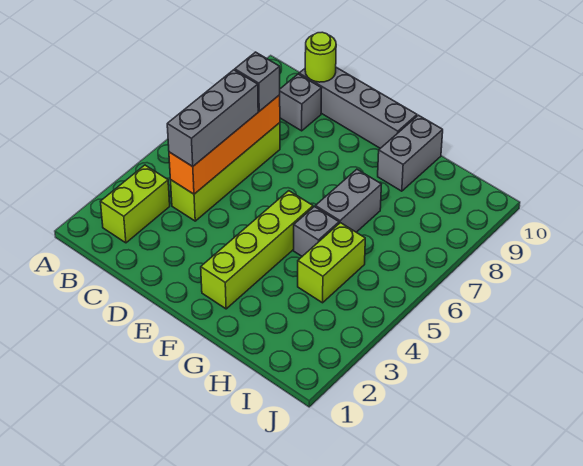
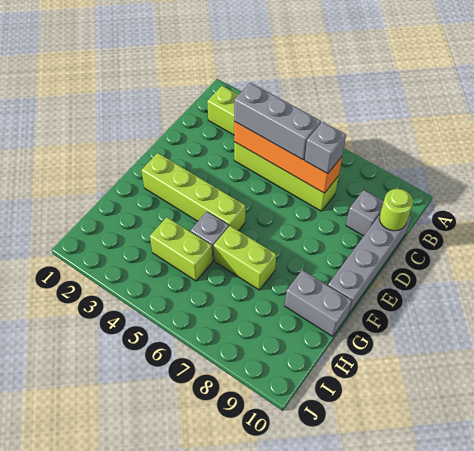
grey brick G6:G7 level 1 -> lime brick G6:G7 level 1

